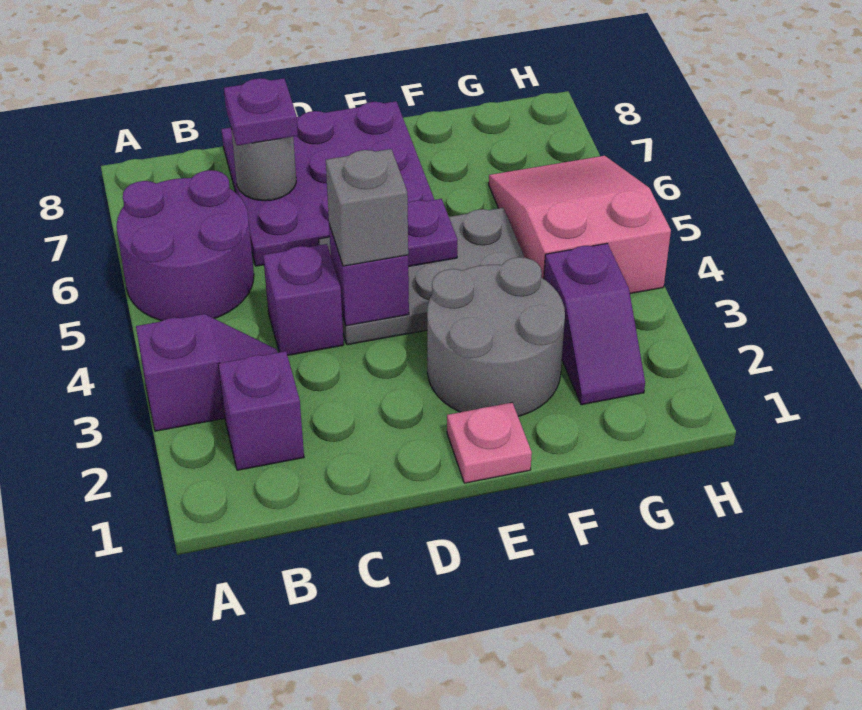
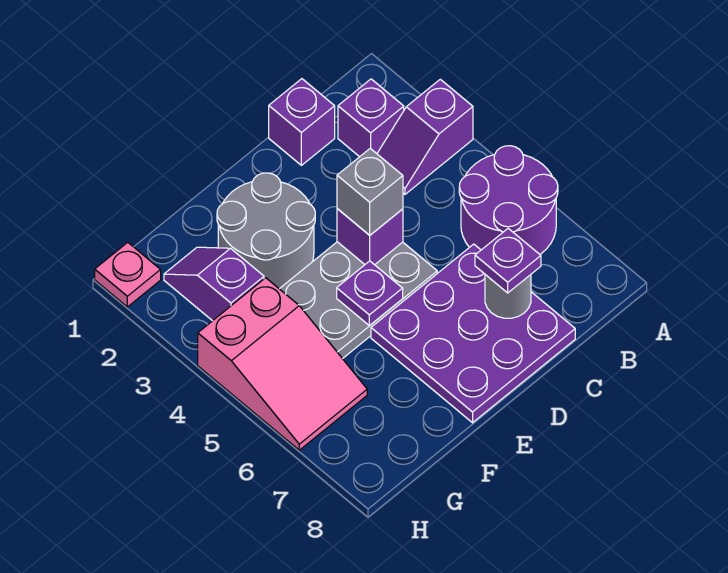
purple brick C4 level 1 -> purple brick C1 level 1
pink plate E1 level 1 -> pink plate H1 level 1

